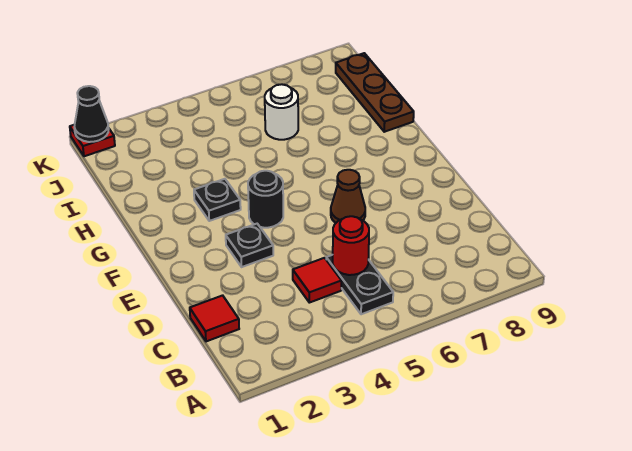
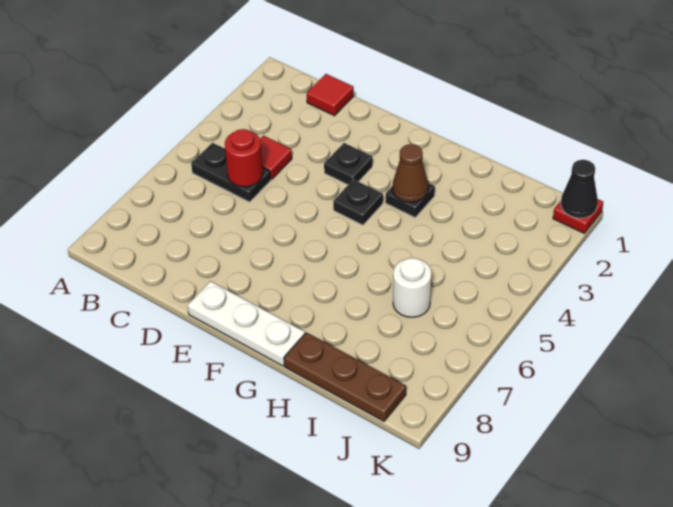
brown cone E6 level 1 -> brown cone G3 level 2
none -> white plate E9:G9 level 1
black round brick F4 level 1 -> black plate F4 level 1

